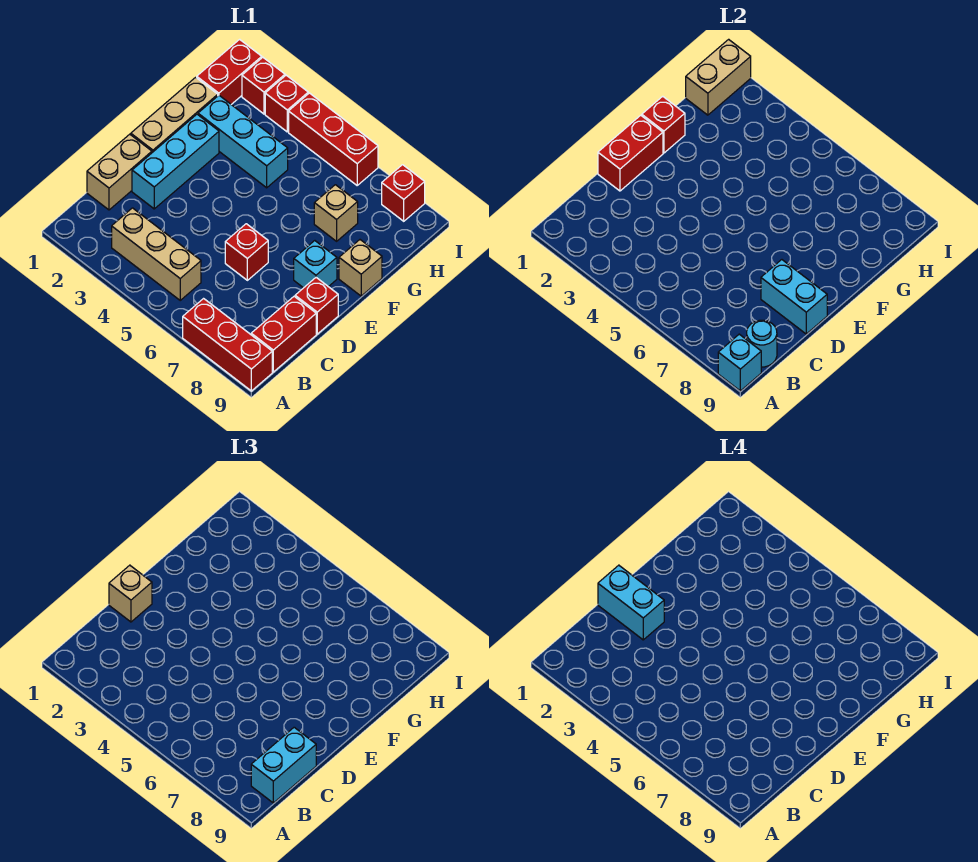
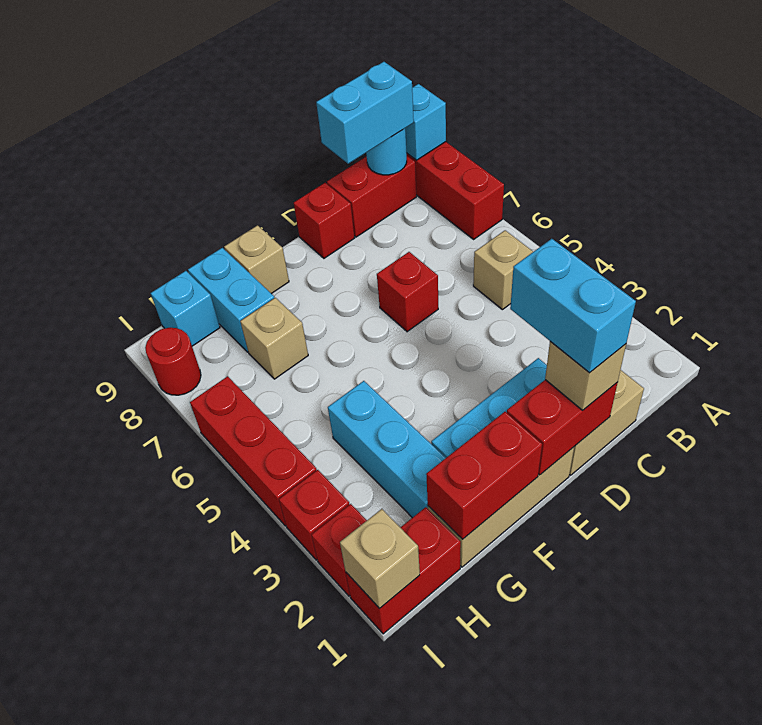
tan brick B3:B5 level 1 -> tan brick B5 level 1
cyan brick D8:D9 level 2 -> cyan brick G8:G9 level 1
cyan brick E8 level 1 -> cyan brick H9 level 1
red brick F1 level 2 -> red brick F1:G1 level 2
tan brick H1:I1 level 2 -> tan brick I1 level 2
red brick I8 level 1 -> red round brick I8 level 1

